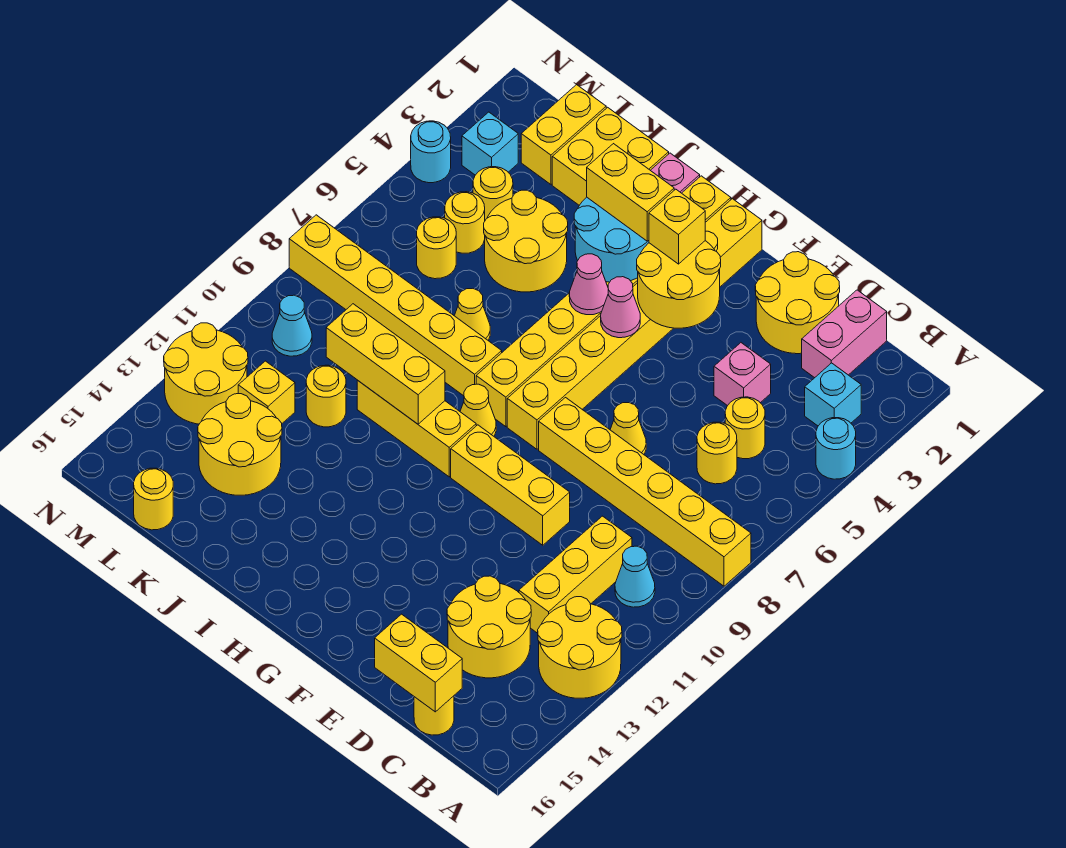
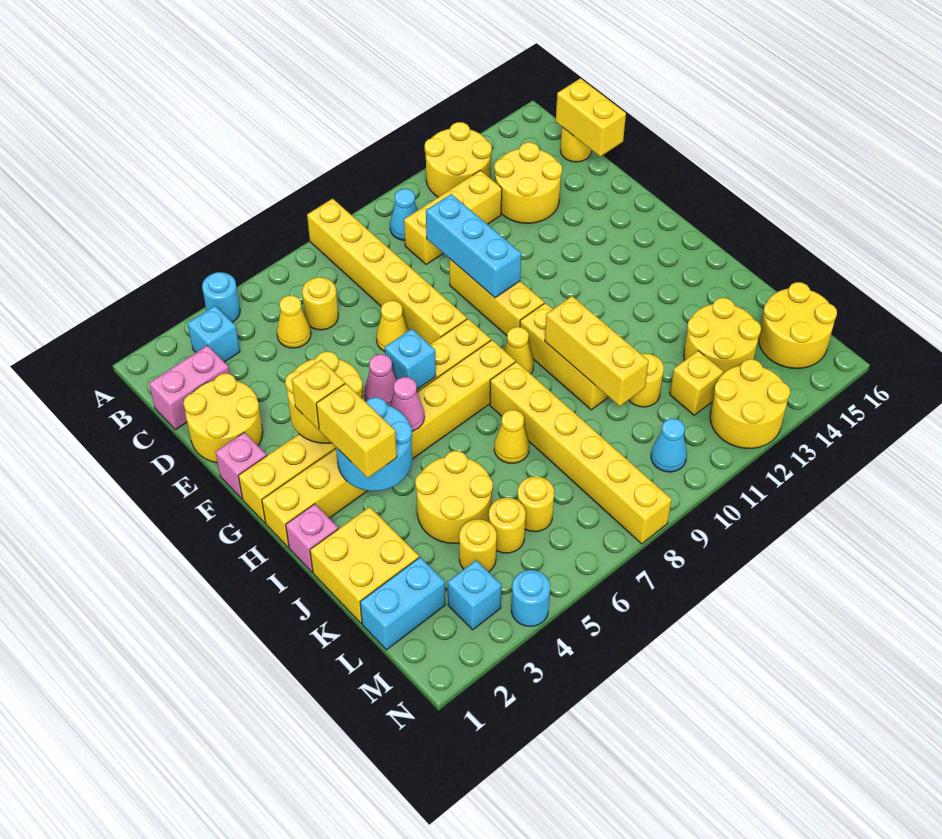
yellow round brick C5 level 1 -> yellow cone C5 level 1
pink brick D4 level 1 -> pink brick F1 level 1
none -> cyan brick D10:F10 level 2
none -> cyan brick G6 level 2
yellow brick L1:L2 level 1 -> cyan brick L1:L2 level 1
yellow round brick L16 level 1 -> yellow round brick L15:M16 level 1

